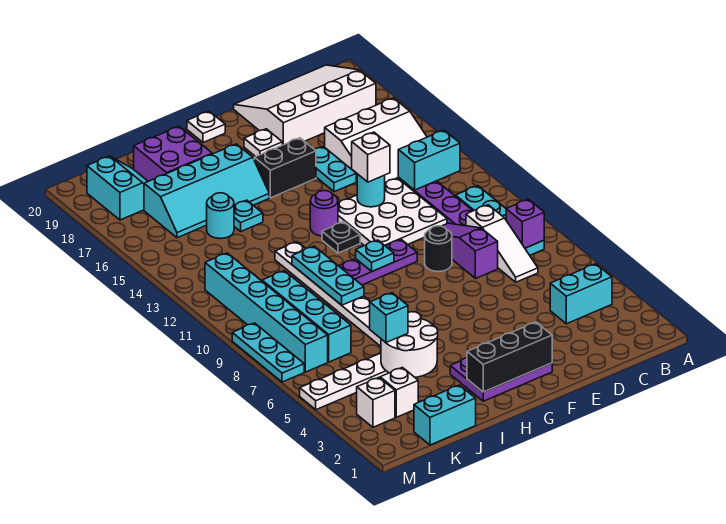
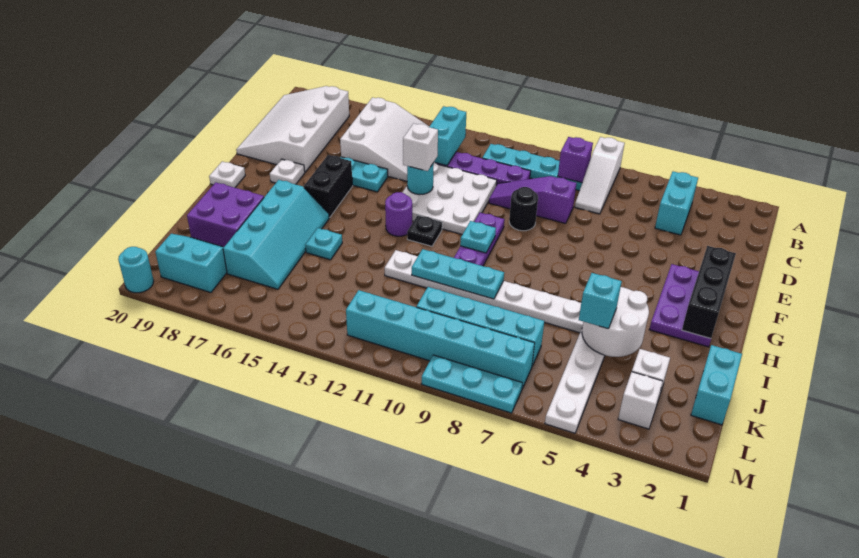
white slope C7:C9 level 1 top 9 -> white slope A7:C7 level 1 top A
cyan round brick J15 level 1 -> cyan round brick M20 level 1

